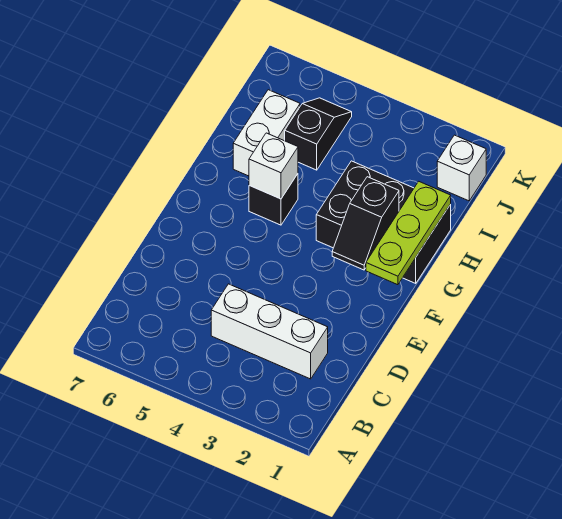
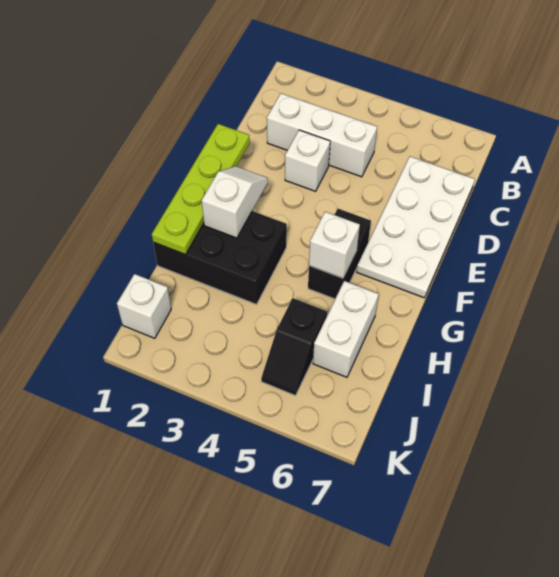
none -> white plate C6:F7 level 1
none -> white brick D3 level 1
lime plate F1:H1 level 2 -> lime plate E1:H1 level 2
black slope F2:G2 level 2 top G -> white slope F2:G2 level 2 top G
black brick G5 level 1 -> black brick F5:G5 level 1

